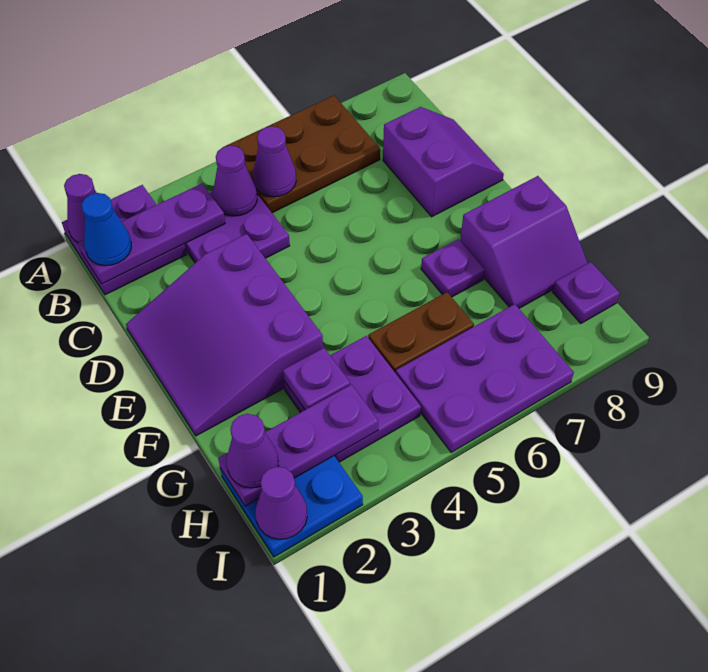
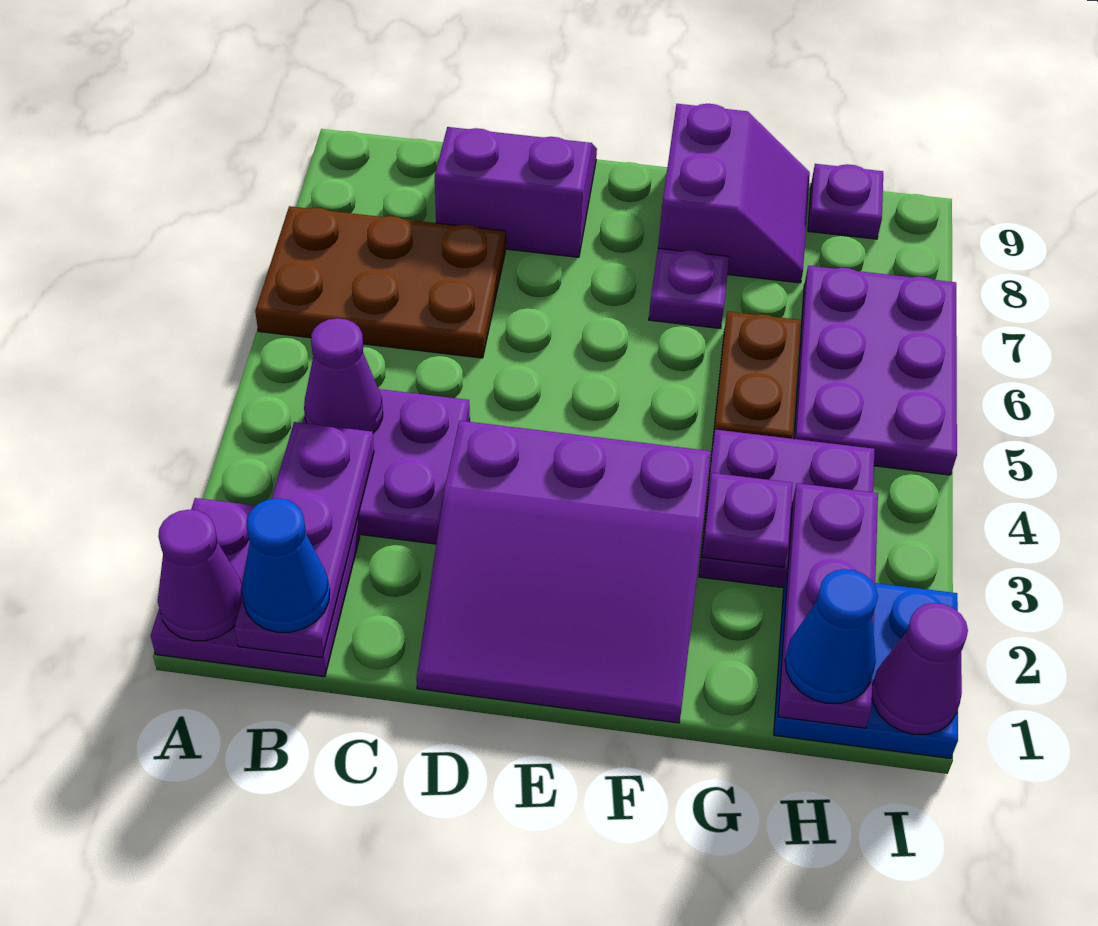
brown plate A5:B7 level 1 -> brown plate A6:C7 level 1
purple cone B5 level 2 -> none
purple cone H1 level 3 -> blue cone H1 level 3

